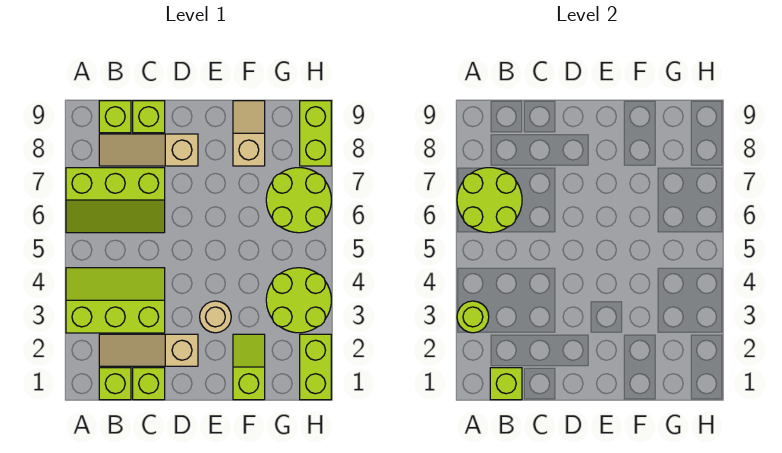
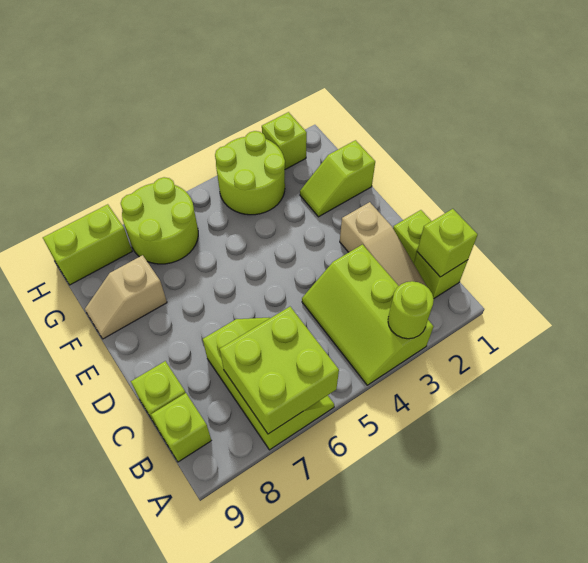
lime round brick A6:B7 level 2 -> lime brick A6:B7 level 2
tan slope B8:D8 level 1 top D -> none
tan round brick E3 level 1 -> none
lime brick H1:H2 level 1 -> lime brick H2 level 1

